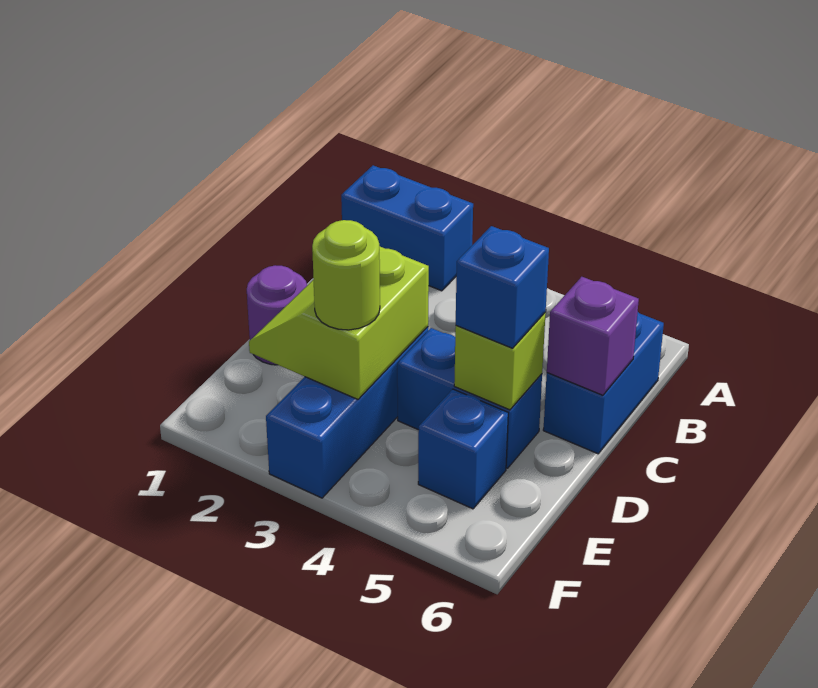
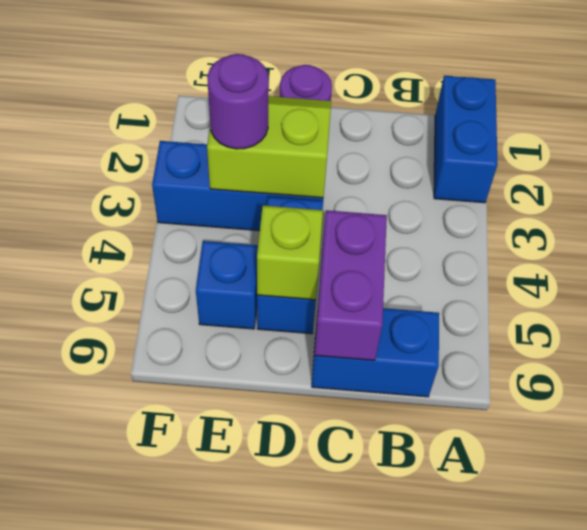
purple brick C6 level 2 -> purple brick C5:C6 level 2
blue brick D5 level 3 -> none
lime round brick E3 level 3 -> purple round brick E3 level 3

